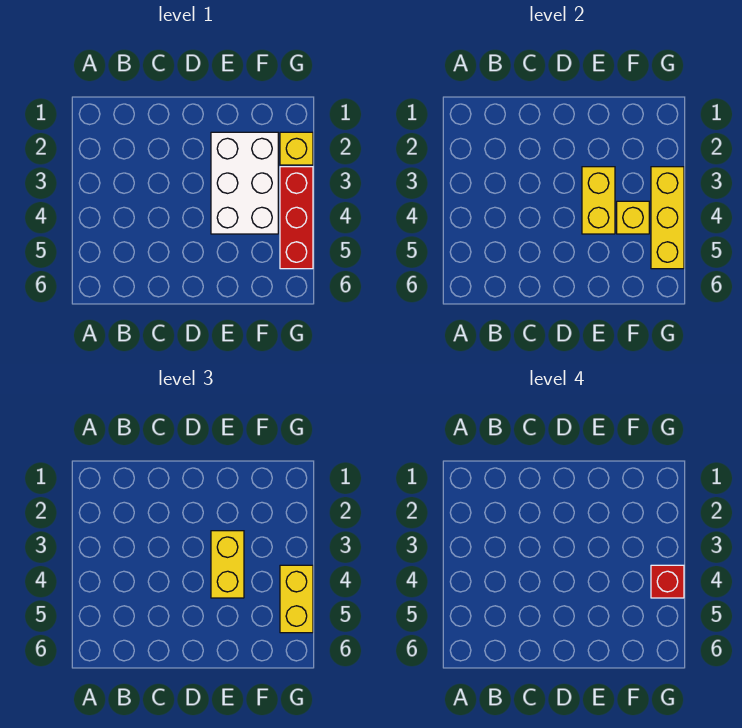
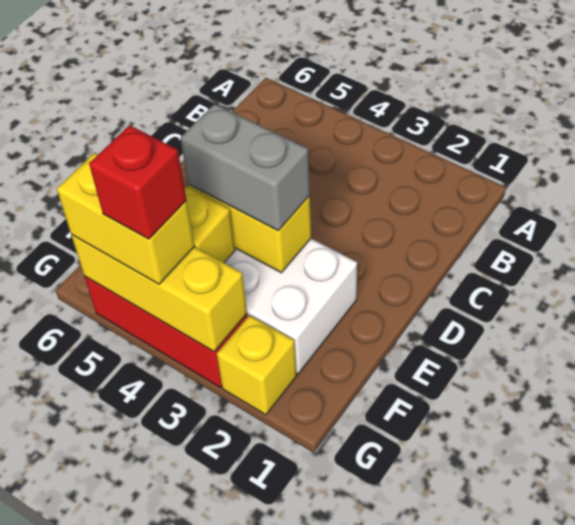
yellow brick E3:E4 level 3 -> grey brick E3:E4 level 3

